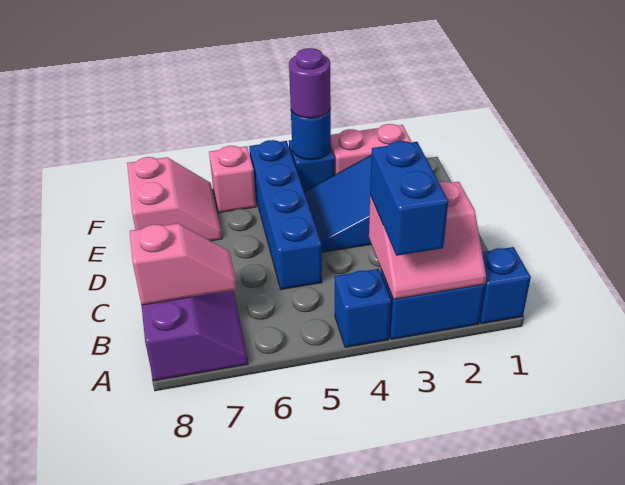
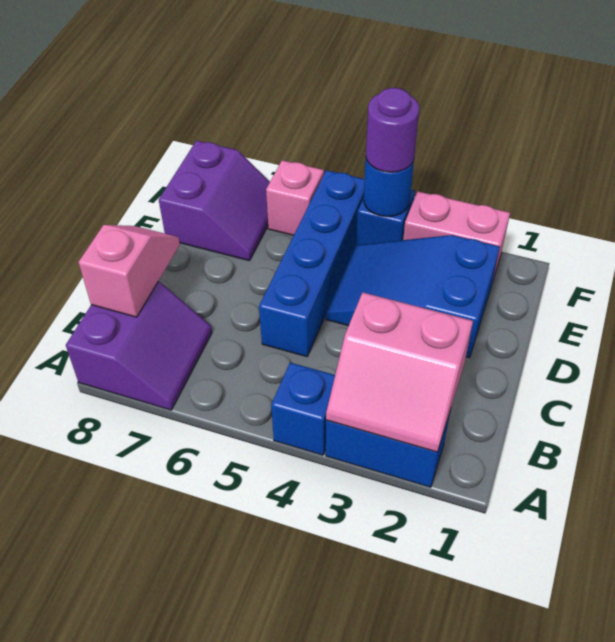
blue brick A1 level 1 -> none
blue brick A3:B3 level 3 -> none
pink slope B7:B8 level 2 top 8 -> pink slope B8:C8 level 2 top B
pink slope E7:F8 level 1 top 8 -> purple slope E7:F8 level 1 top 8

